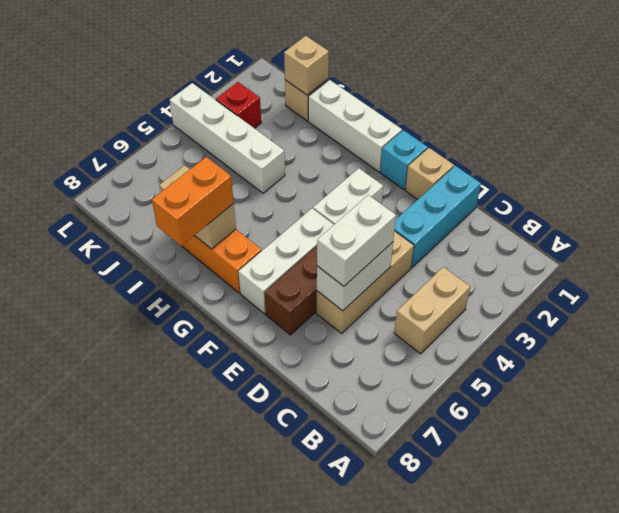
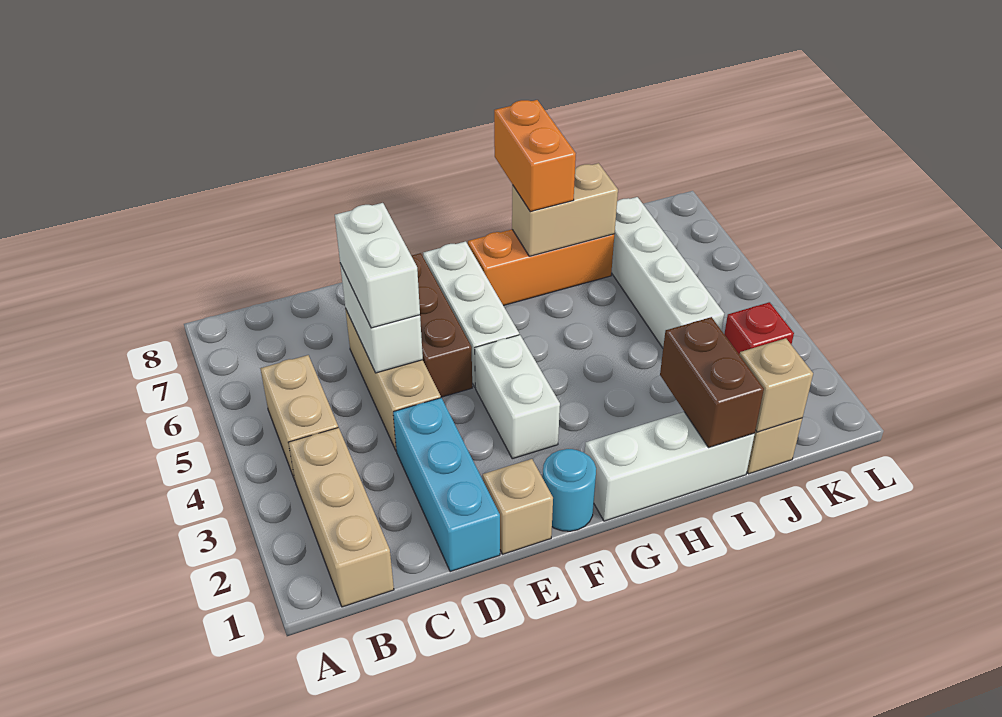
none -> tan brick B1:B3 level 1
cyan brick F1 level 1 -> cyan round brick F1 level 1
none -> brown brick I1:I2 level 2
white brick I4:L4 level 1 -> white brick J4:J7 level 1

